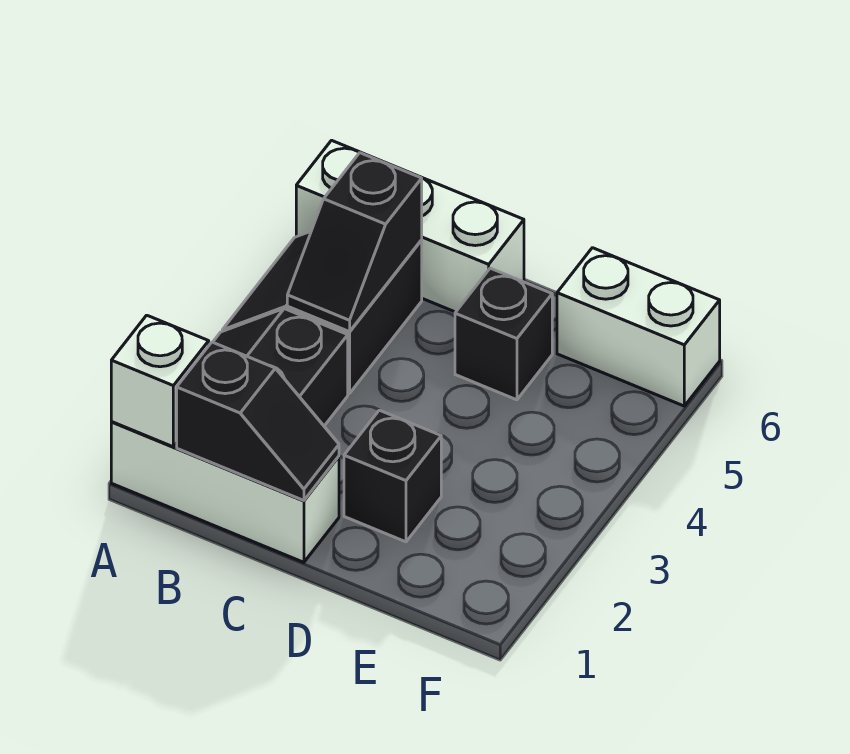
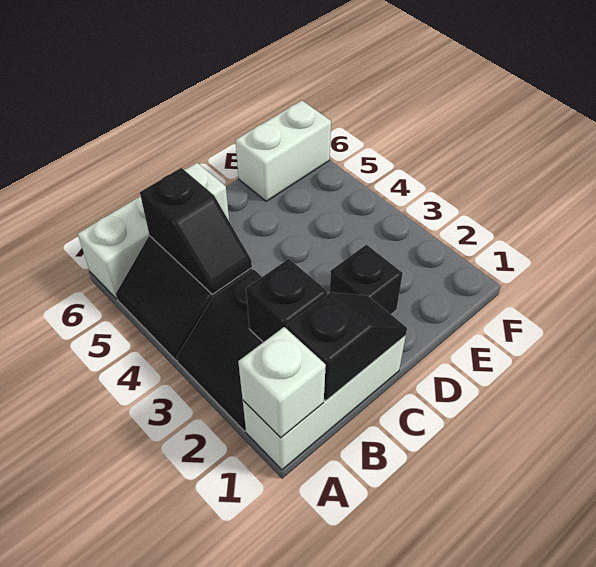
black brick D5 level 1 -> black brick B2 level 2

